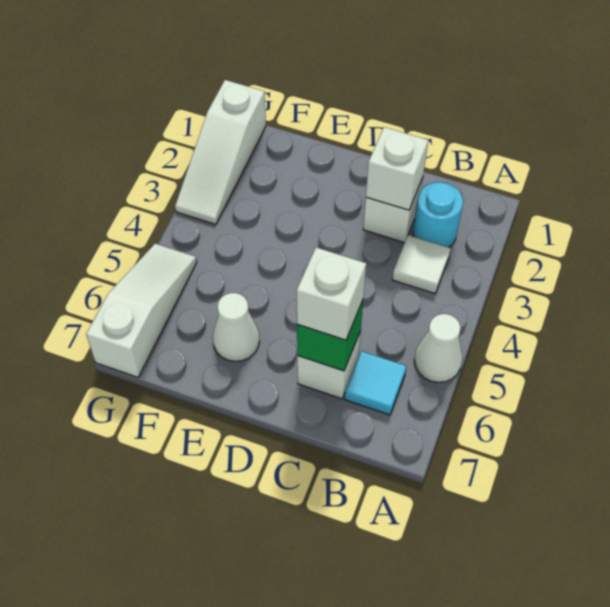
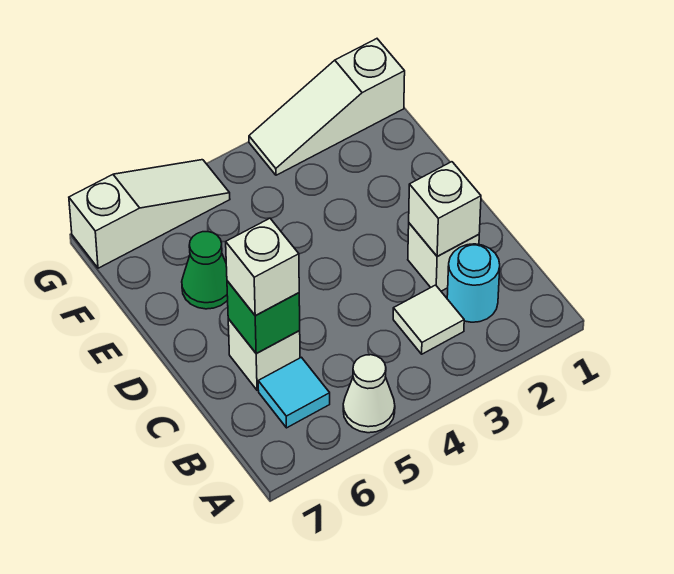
white cone E6 level 1 -> green cone E6 level 1

